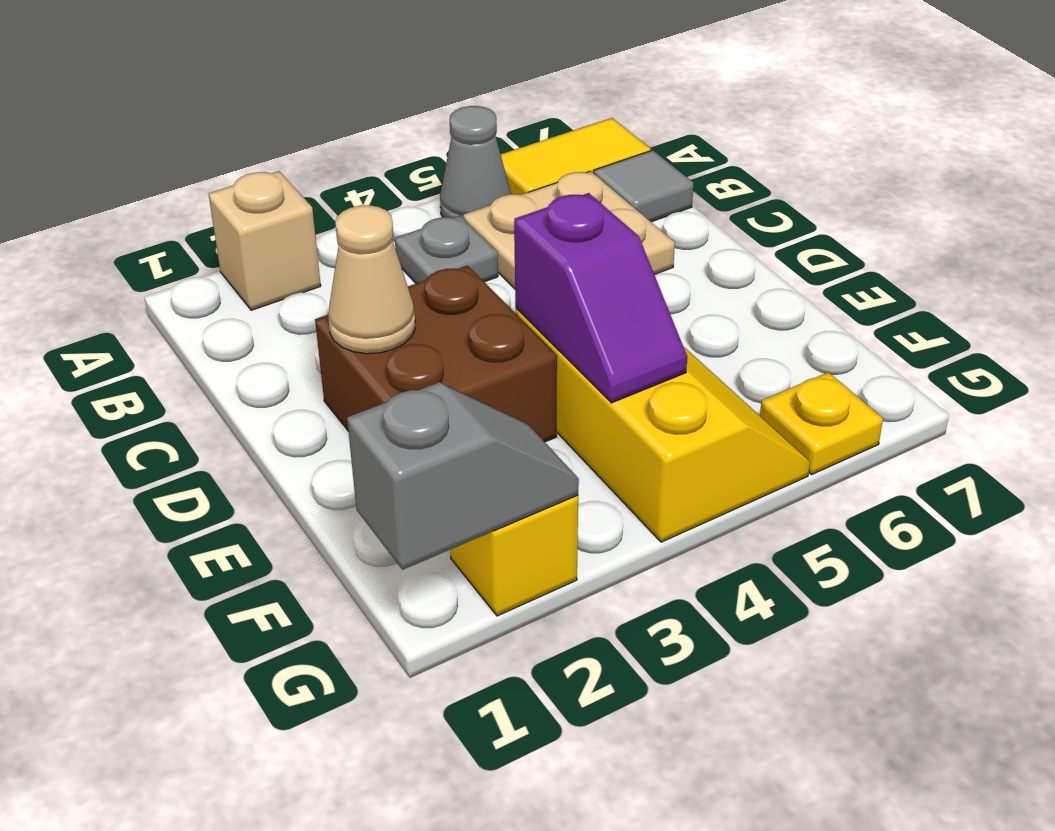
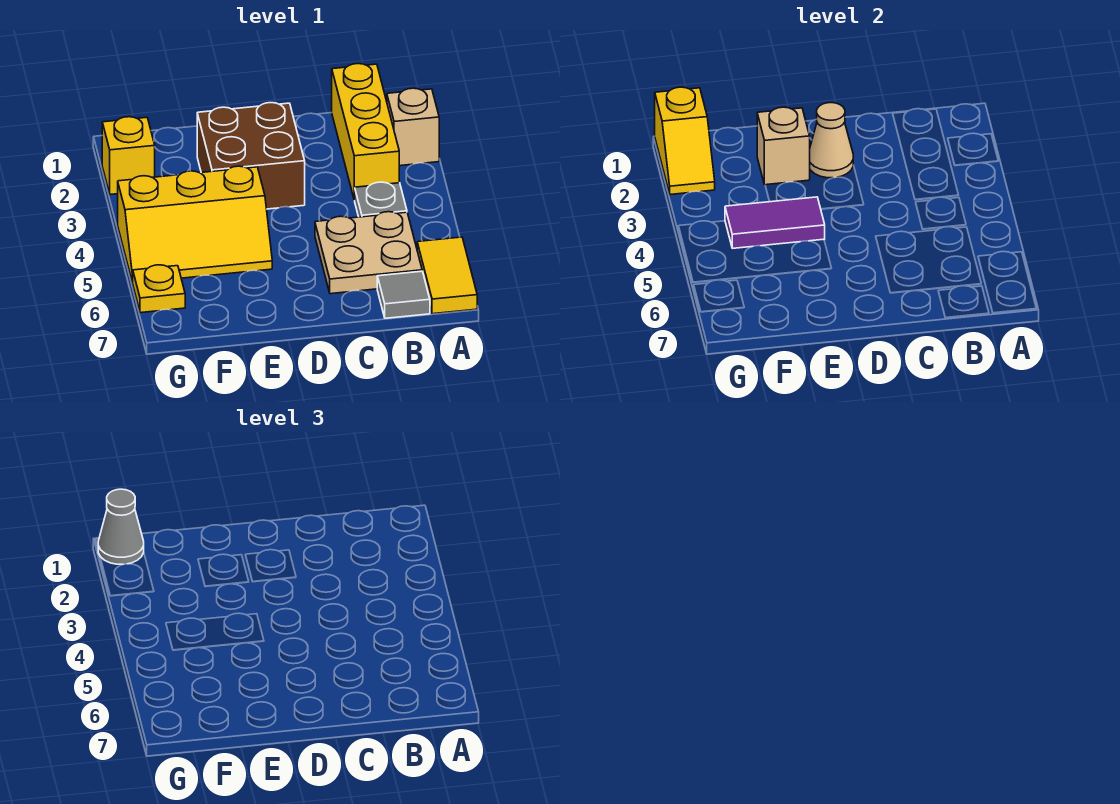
grey cone A5 level 1 -> grey cone G1 level 3
none -> yellow brick B1:B3 level 1
none -> tan brick E2 level 2
purple slope E4:F4 level 2 top E -> purple tile E4:F4 level 2
grey slope G1:G2 level 2 top 1 -> yellow slope G1:G2 level 2 top 1

